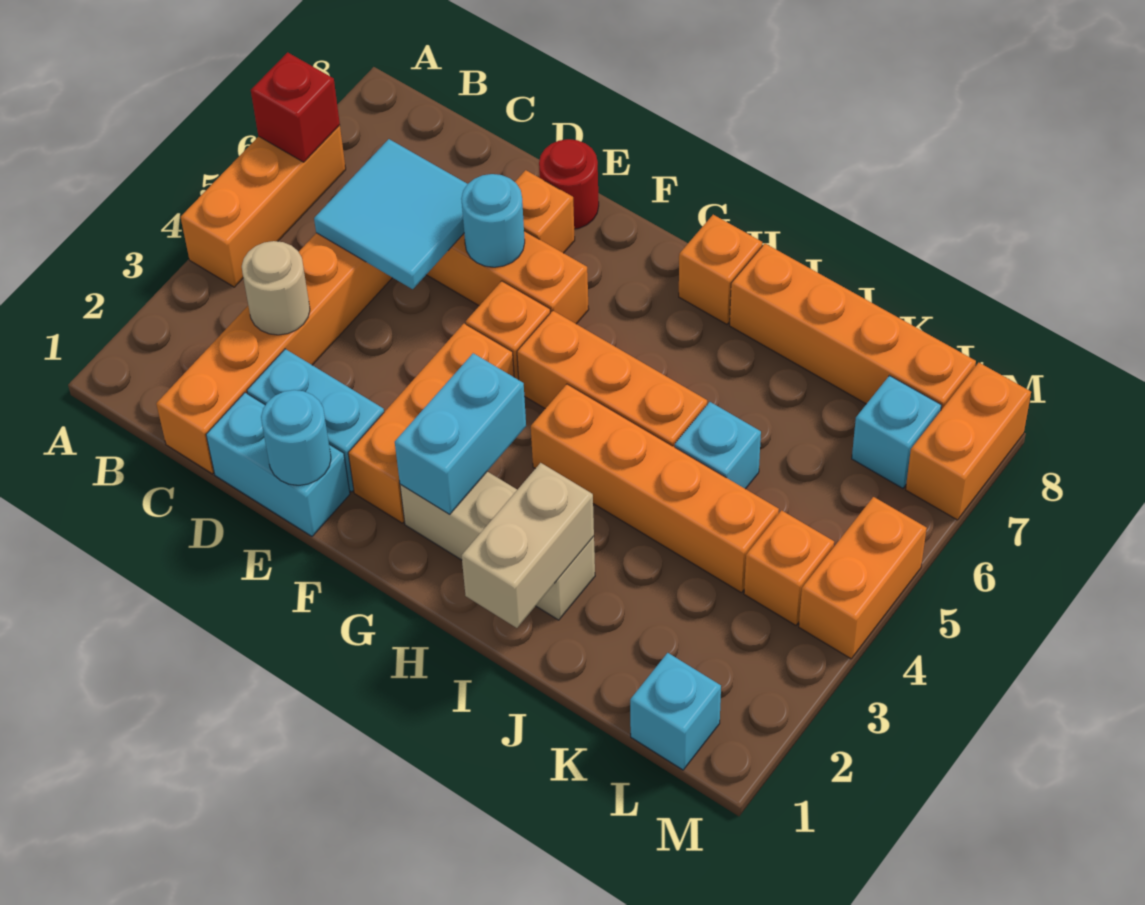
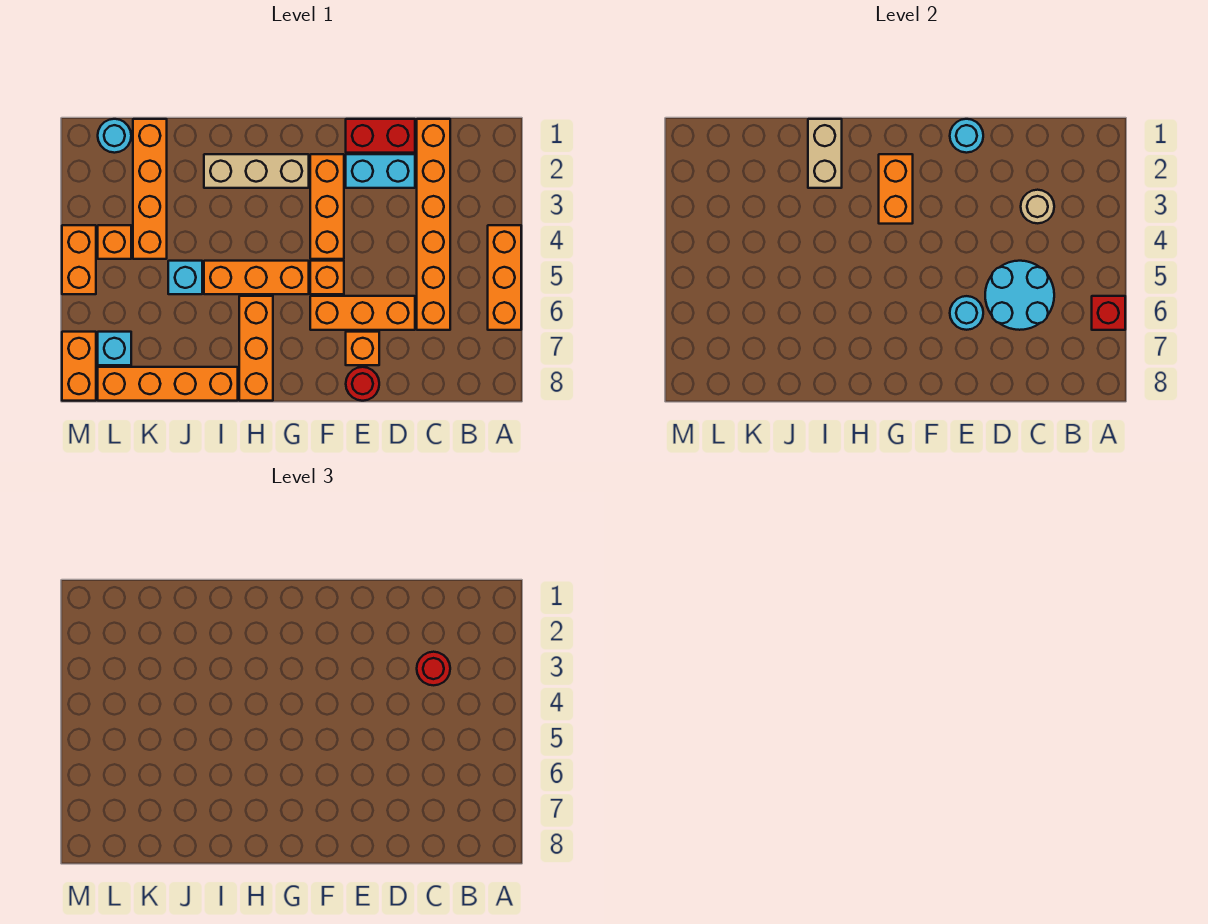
none -> red round brick C3 level 3
cyan tile C5:D6 level 2 -> cyan round brick C5:D6 level 2
cyan brick D1:E1 level 1 -> red brick D1:E1 level 1
cyan brick G2:G3 level 2 -> orange brick G2:G3 level 2
orange brick H4:K4 level 1 -> orange brick K1:K4 level 1
orange brick H8 level 1 -> orange brick H6:H8 level 1
cyan brick L1 level 1 -> cyan round brick L1 level 1

